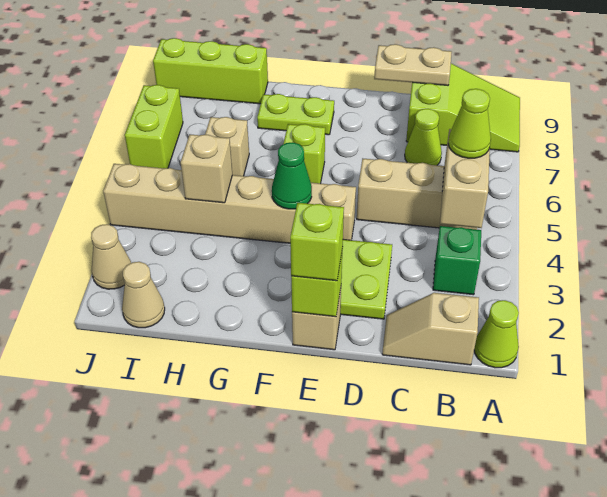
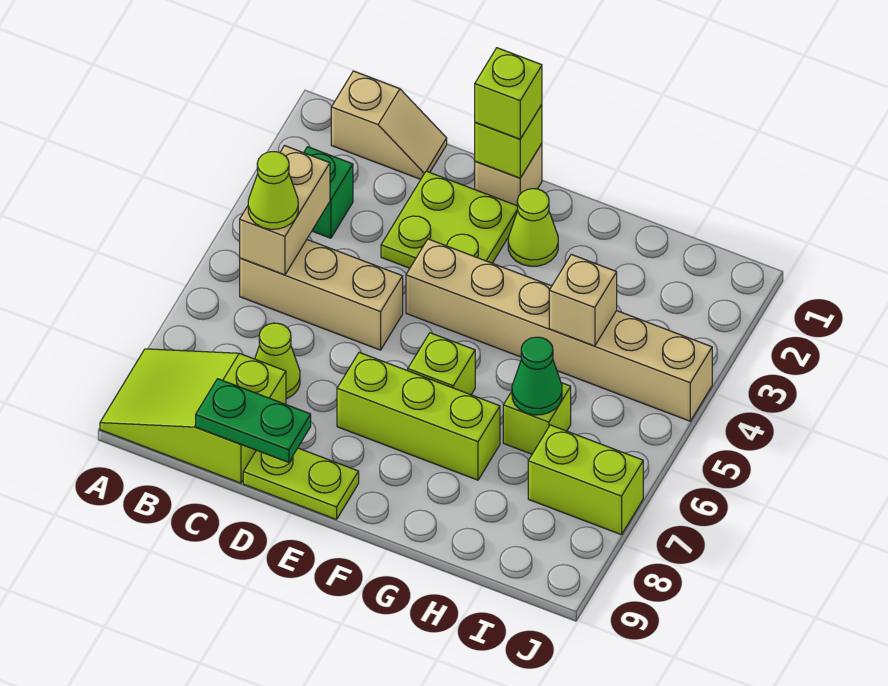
lime cone A1 level 1 -> lime cone F2 level 1
tan plate C9:D9 level 2 -> green plate C9:D9 level 2
green cone F4 level 2 -> green cone H6 level 2
lime plate F8:G8 level 1 -> lime plate D9:E9 level 1
tan brick H6 level 1 -> lime brick H6 level 1
lime brick H9:J9 level 1 -> lime brick E7:G7 level 1
tan cone I1 level 1 -> none
tan cone J2 level 1 -> none
lime brick J6:J7 level 1 -> lime brick I7:J7 level 1

